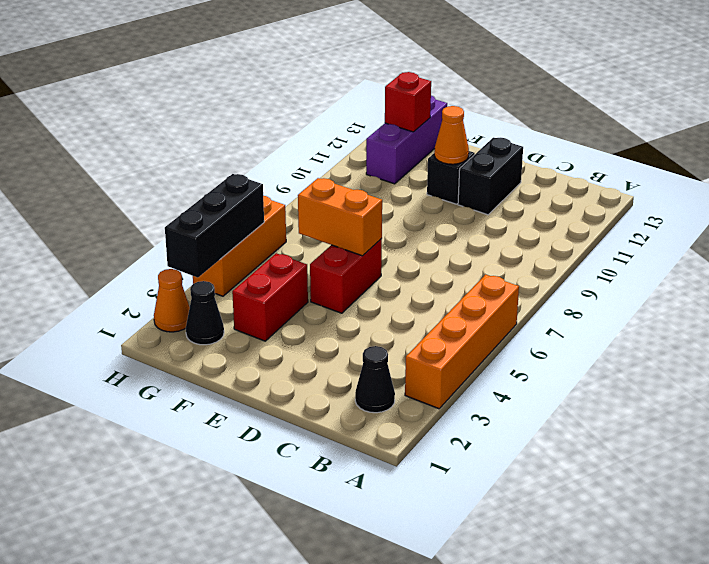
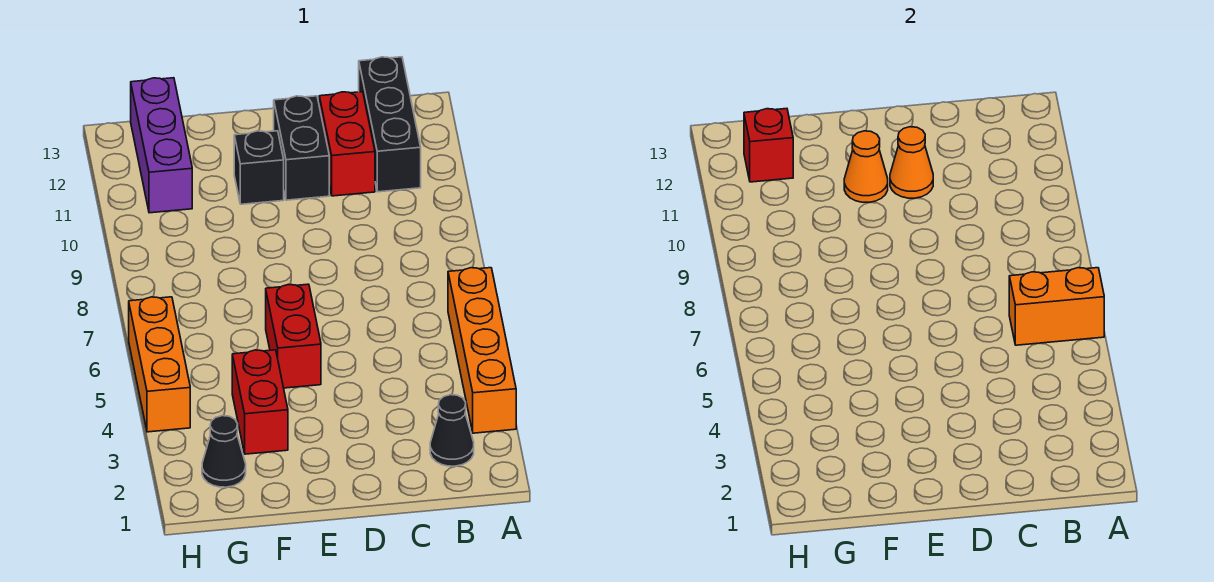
none -> red brick C11:C12 level 1
orange brick E6:F6 level 2 -> orange brick A6:B6 level 2
orange cone H2 level 1 -> orange cone D11 level 2
black brick H3:H5 level 2 -> black brick B11:B13 level 1

